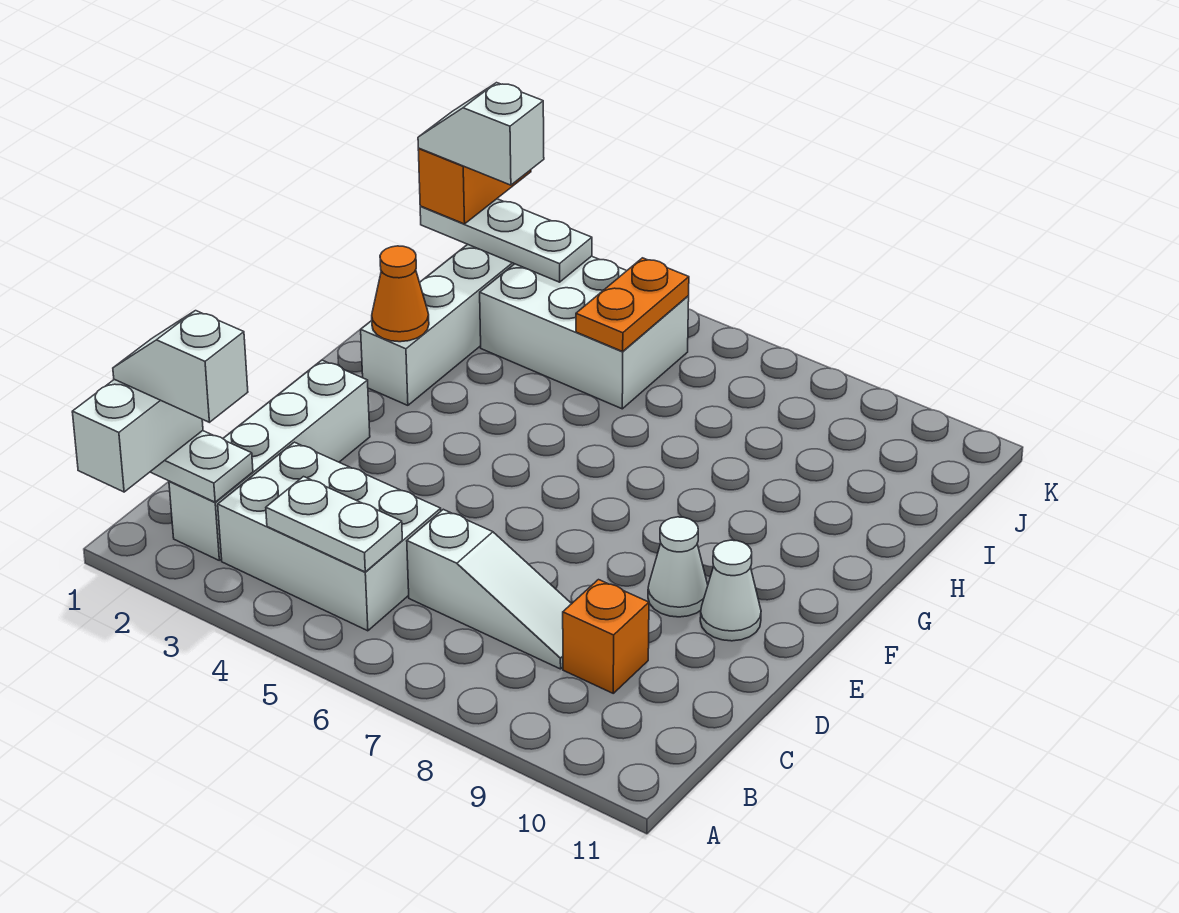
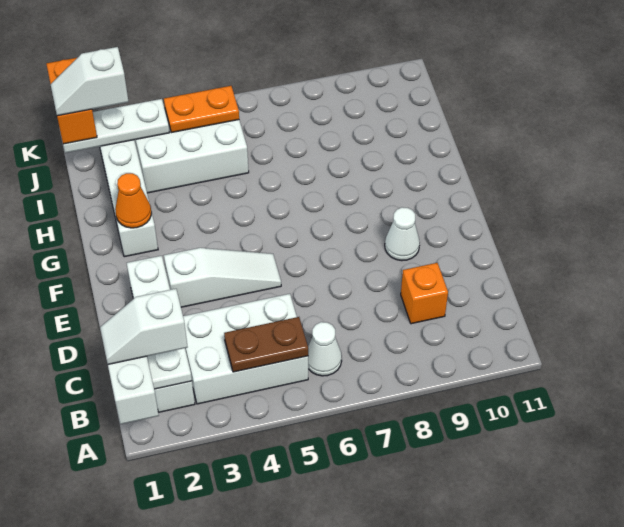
white plate B4:B5 level 2 -> brown plate B4:B5 level 2
white slope C6:C8 level 1 top 6 -> white slope E3:E5 level 1 top 3
white cone E10 level 1 -> white cone B6 level 1
orange plate I5:J5 level 2 -> orange plate J4:J5 level 2

